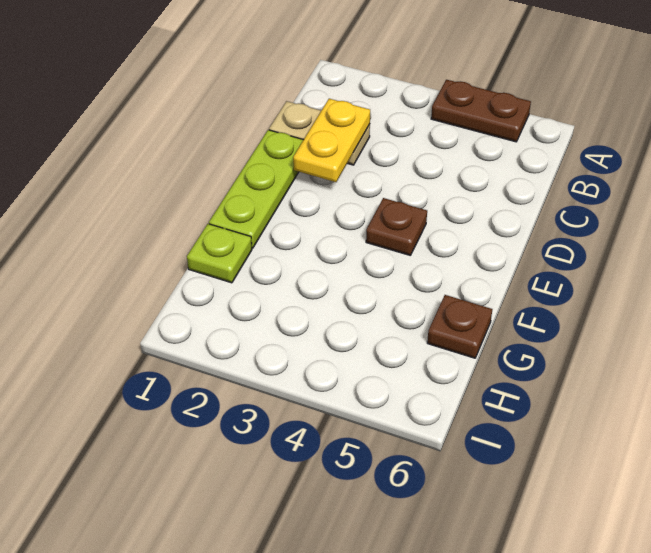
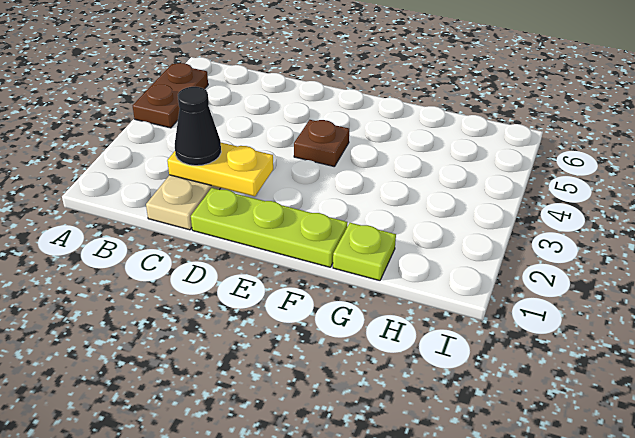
none -> black cone C2 level 3
brown plate G6 level 1 -> none

